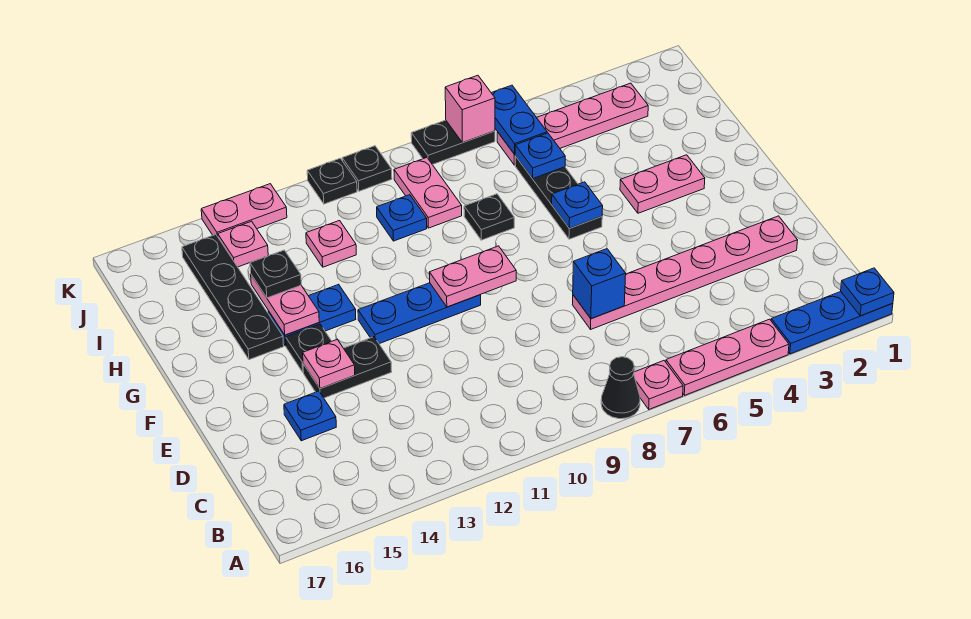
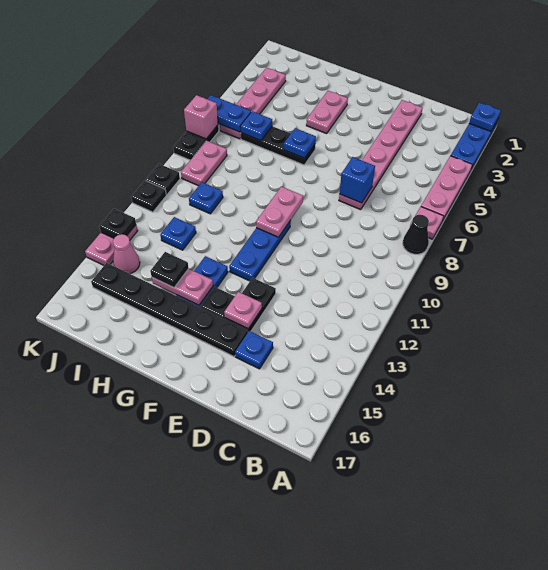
black plate G15:J15 level 1 -> black plate E15:J15 level 1
black plate H8 level 1 -> black plate K13 level 2
pink plate I9:J9 level 1 -> pink plate J8:J9 level 1
pink plate I12 level 1 -> blue plate I12 level 1
pink plate J14 level 1 -> pink cone J14 level 1

